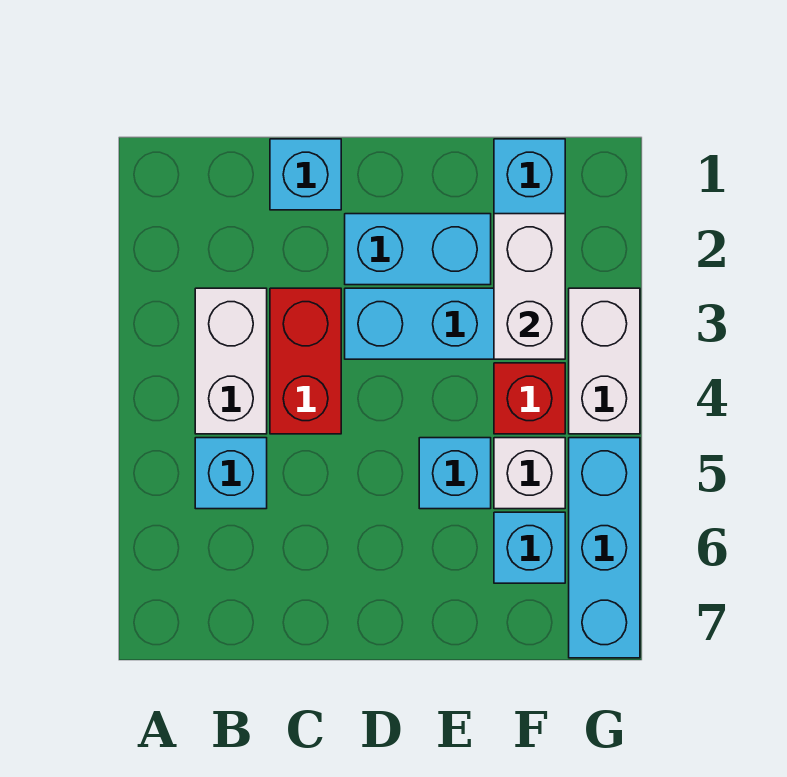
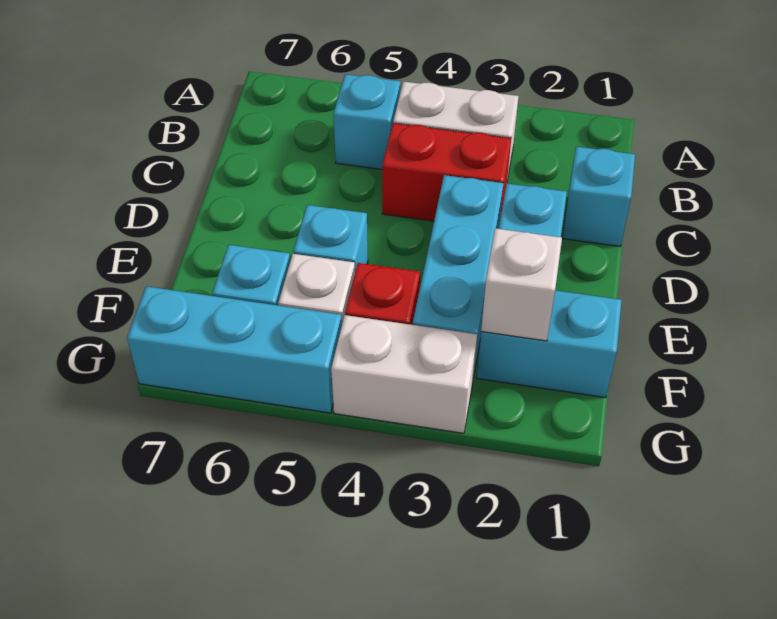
white brick F2:F3 level 2 -> white brick F2 level 2

